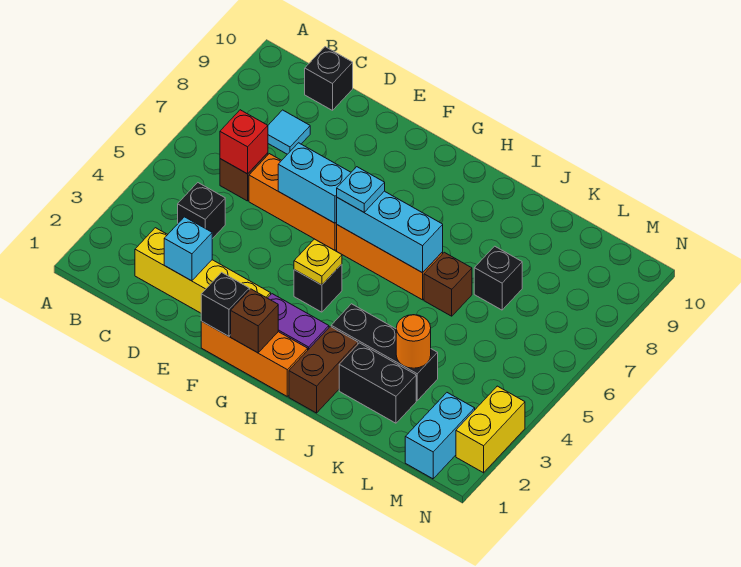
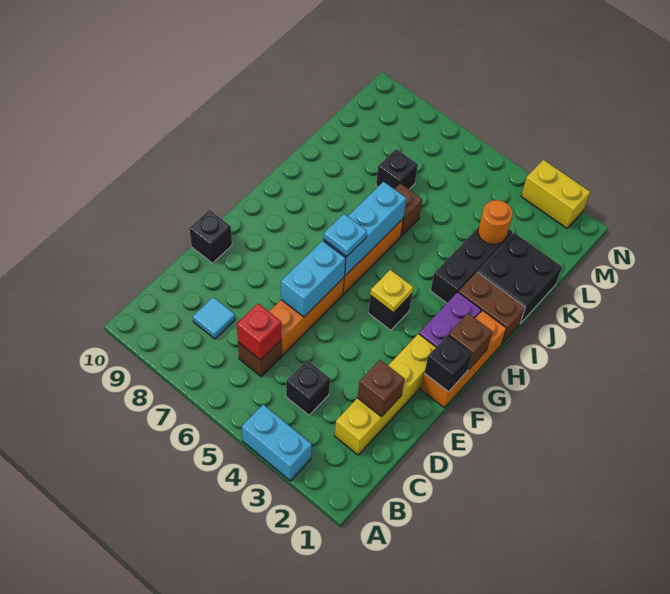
black brick C10 level 1 -> black brick E10 level 1
cyan brick D2 level 2 -> brown brick D2 level 2
black brick J2:K2 level 1 -> black brick J1:K2 level 1
cyan brick M1:M2 level 1 -> cyan brick A3:A4 level 1

